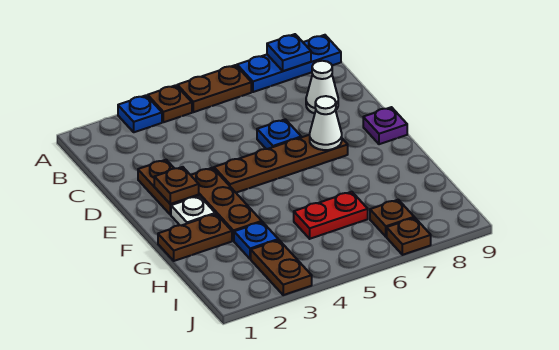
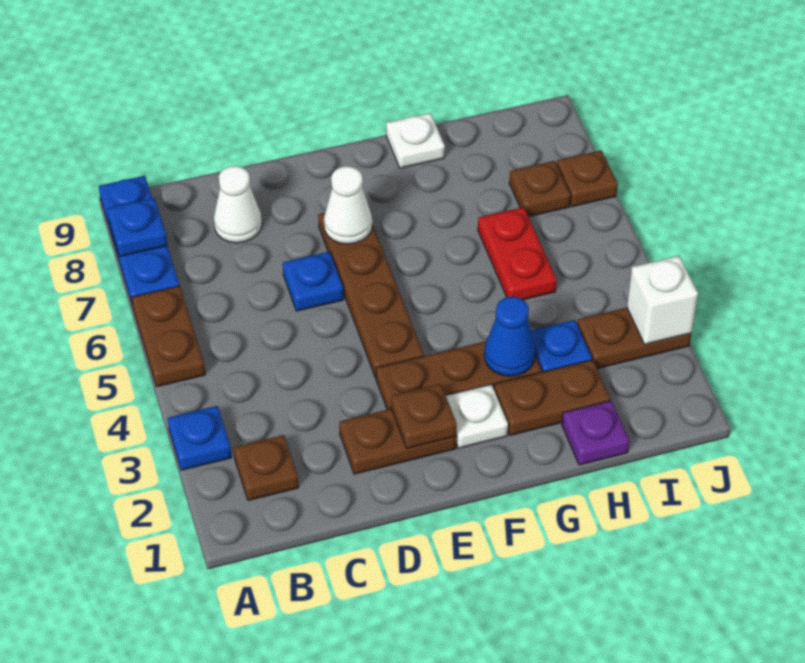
brown plate A4 level 1 -> brown plate B2 level 1
purple plate E9 level 1 -> purple plate H1 level 1
brown plate G1:G2 level 1 -> brown plate G2:H2 level 1
none -> blue cone G3 level 2
none -> white plate G9 level 1
none -> white brick J3 level 2

